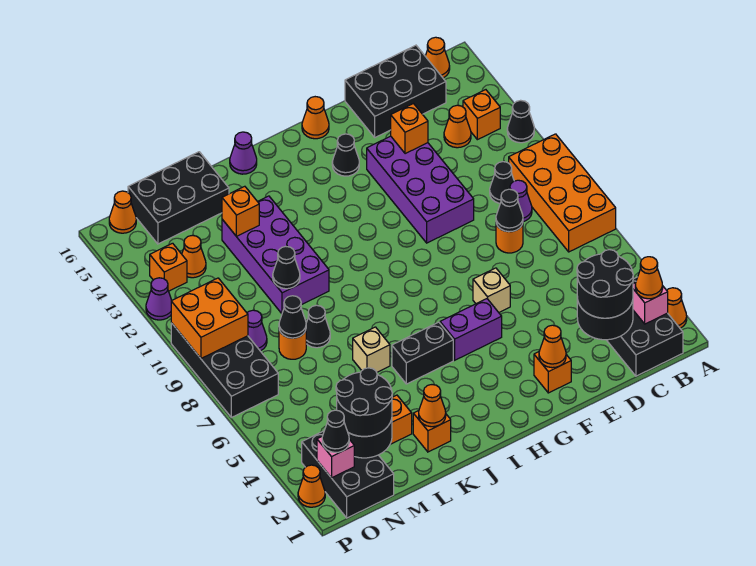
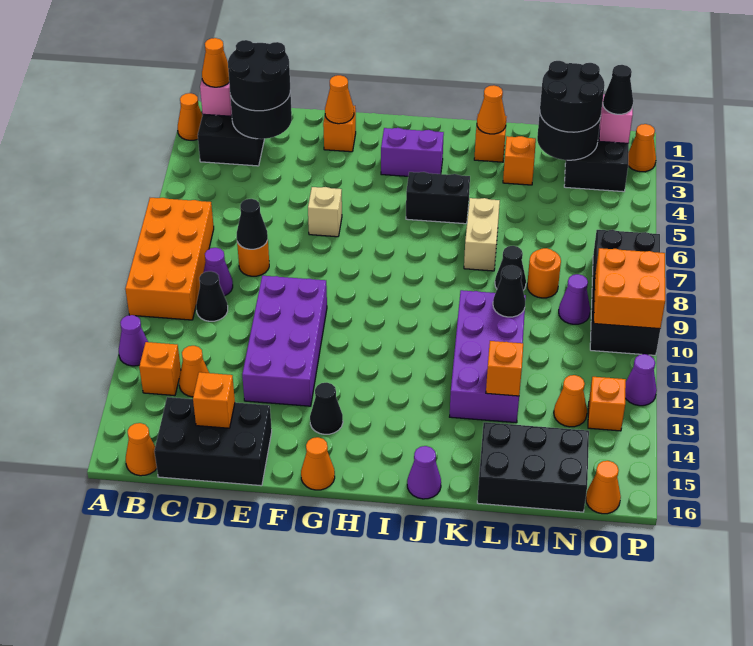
black cone A12 level 1 -> purple cone A12 level 1
orange brick E13 level 2 -> orange brick D15 level 2
purple brick G5:H5 level 1 -> purple brick H3:I3 level 1
tan brick K6 level 1 -> tan brick K6:K7 level 1
black cone M8 level 2 -> none

